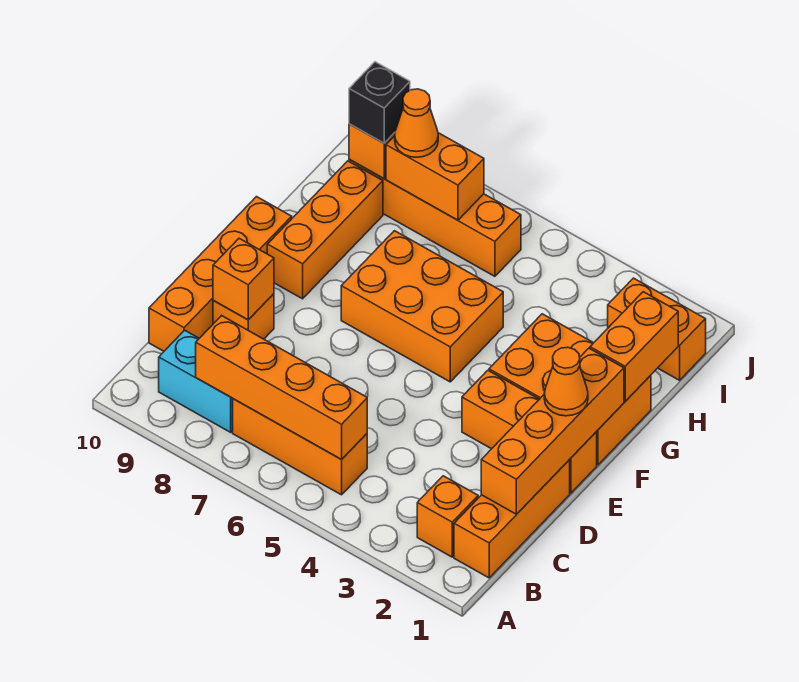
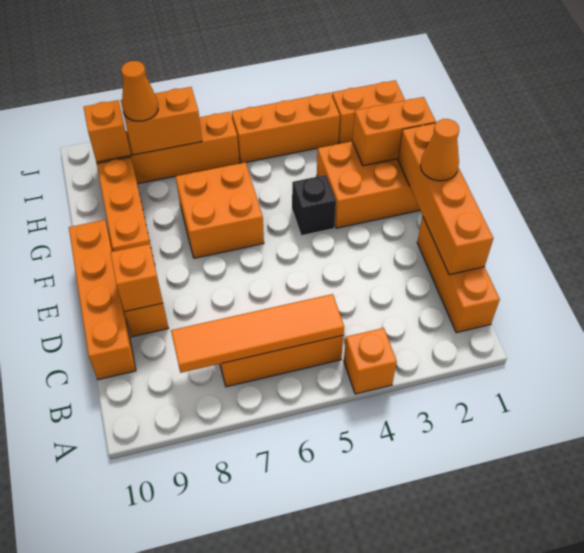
orange brick B2 level 1 -> orange brick A4 level 1
orange brick B5:B8 level 2 -> orange tile B5:B8 level 2
cyan brick B8:B9 level 1 -> none
orange brick E1:E3 level 1 -> orange brick I3:I5 level 1
orange brick F5:G7 level 1 -> orange brick F6:G7 level 1
orange brick G1:H1 level 2 -> orange brick G1:G2 level 2
black brick I9 level 3 -> black brick F4 level 1

